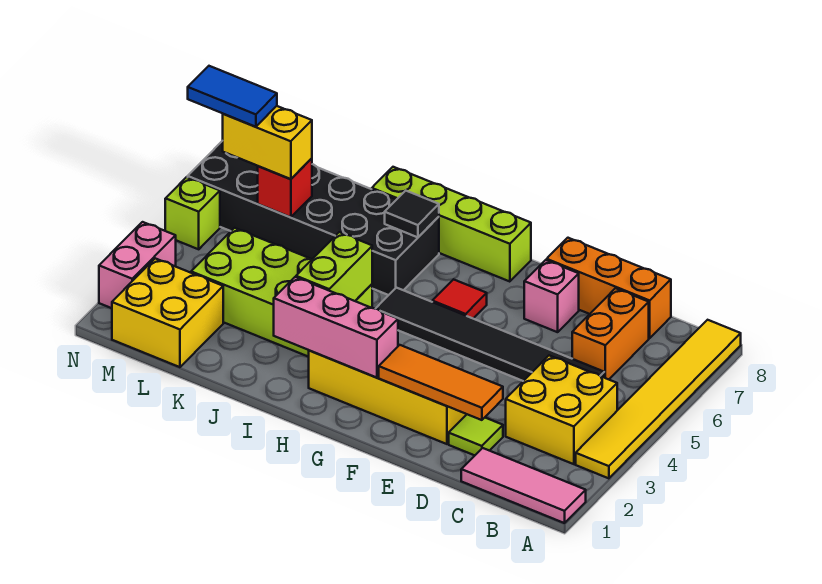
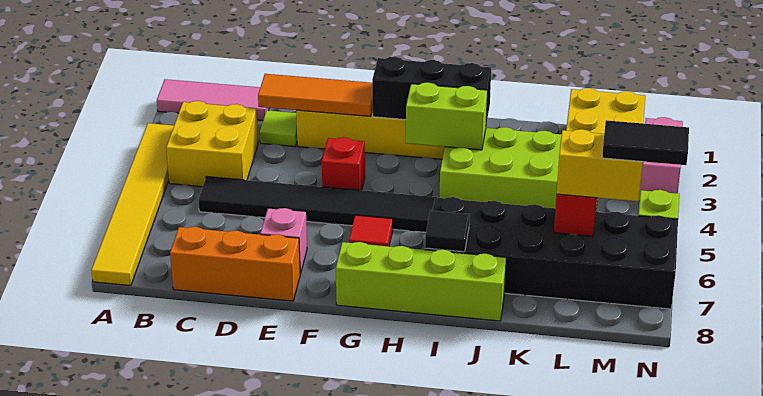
orange brick C6:C7 level 1 -> none
none -> red brick F4 level 1
pink brick G2:I2 level 2 -> black brick G2:I2 level 2
lime brick I3:I4 level 2 -> lime brick H3:I3 level 2
blue tile M6:N6 level 4 -> black tile M6:N6 level 4

